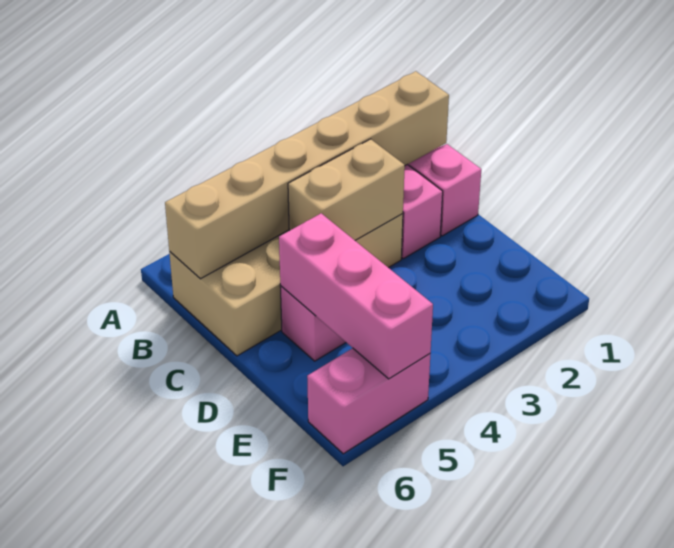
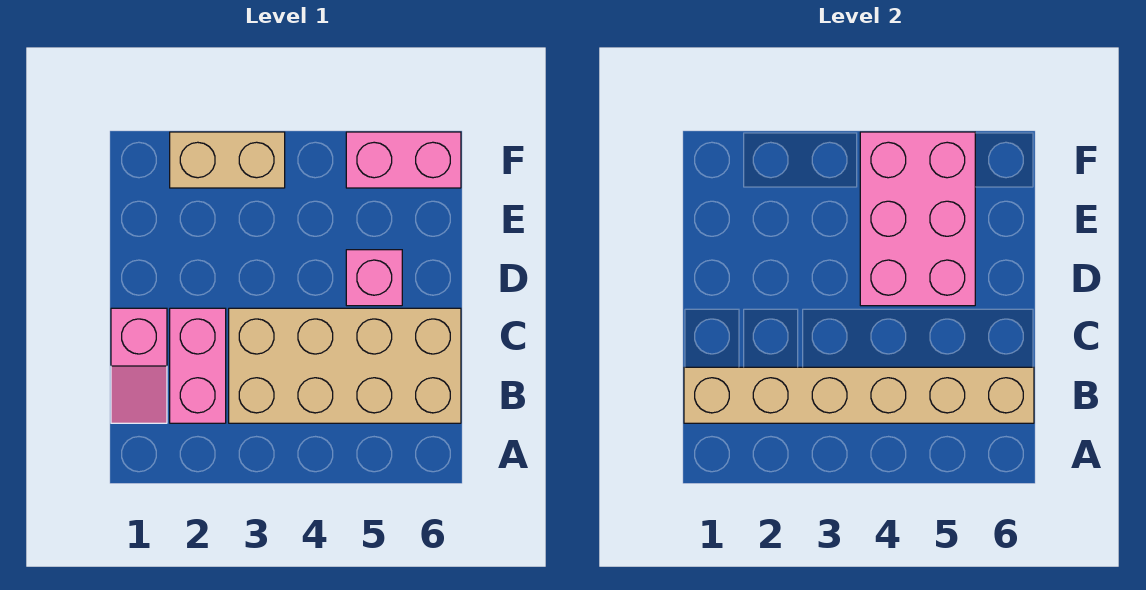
tan brick C3:C4 level 2 -> tan brick F2:F3 level 1
pink brick D5:F5 level 2 -> pink brick D4:F5 level 2

